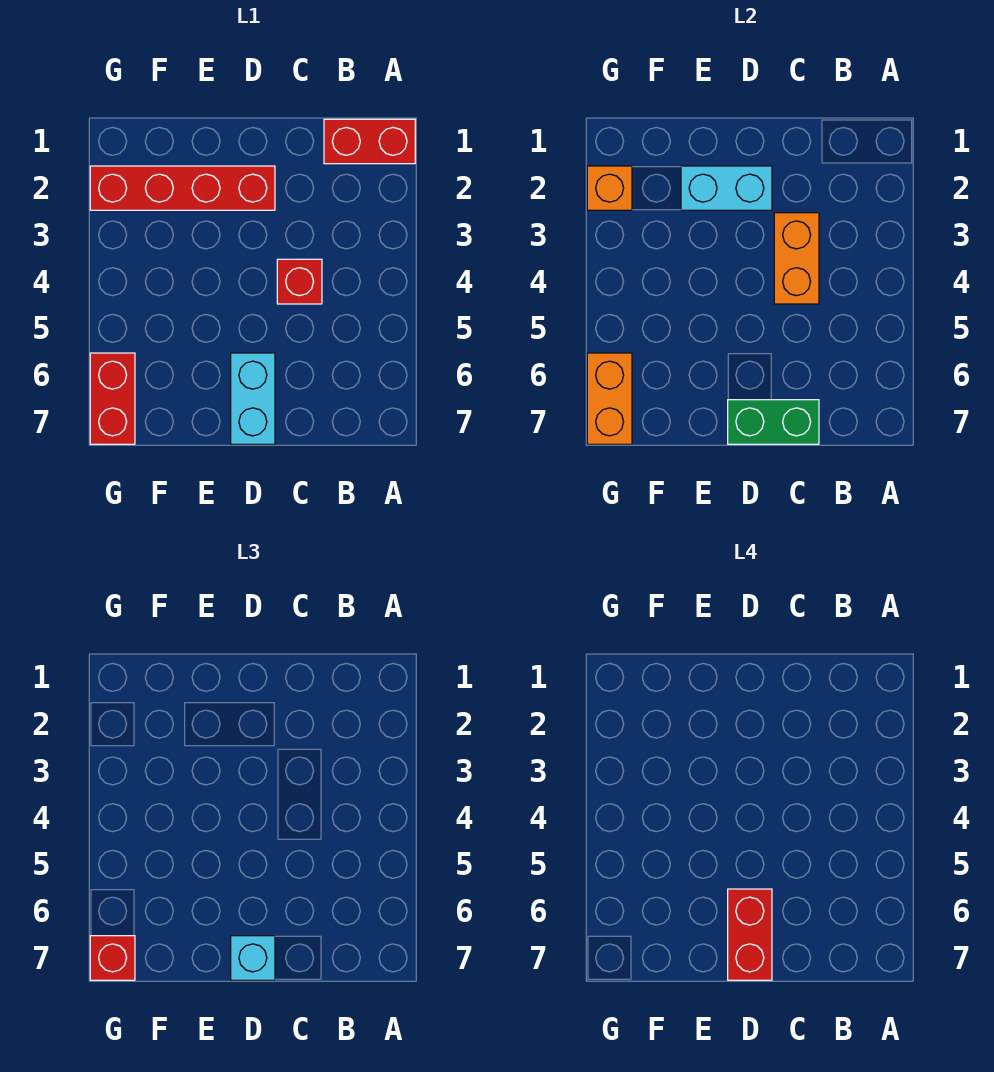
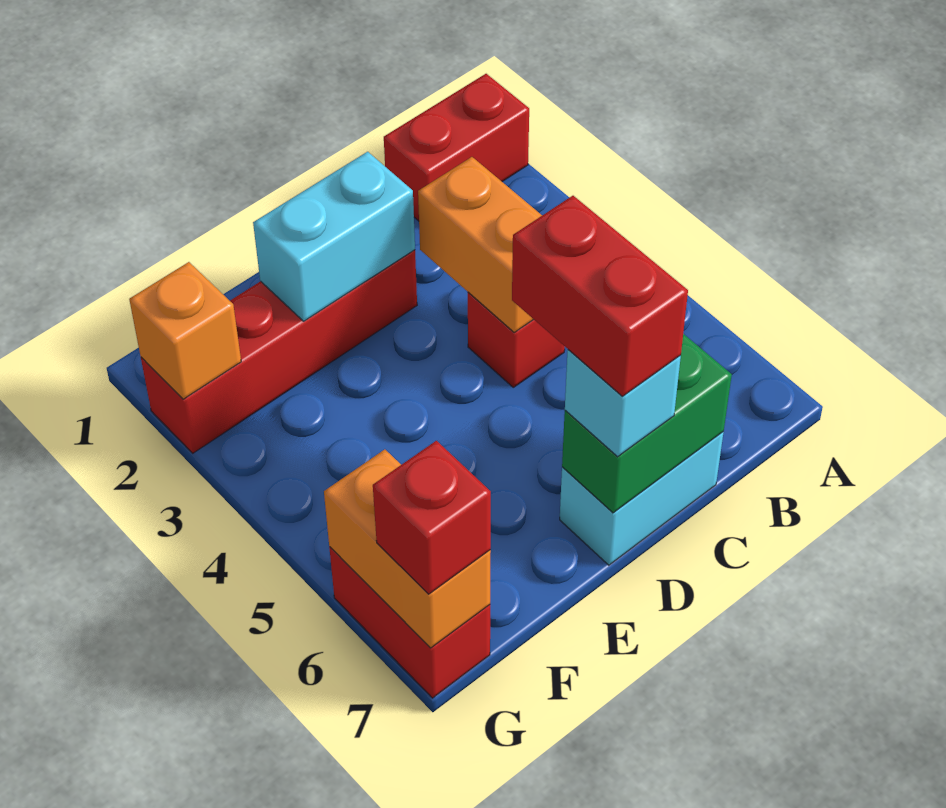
cyan brick D6:D7 level 1 -> cyan brick C7:D7 level 1

